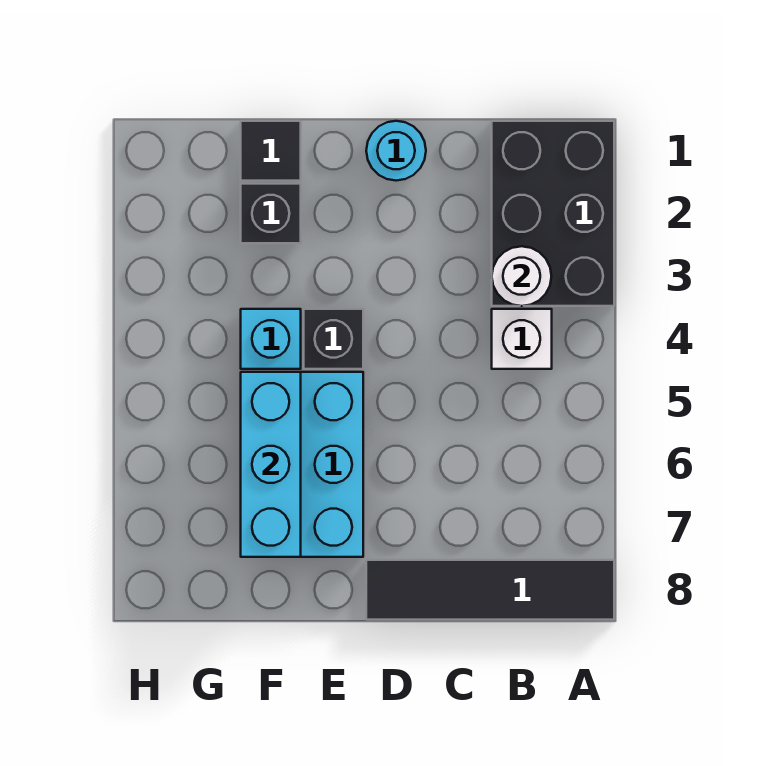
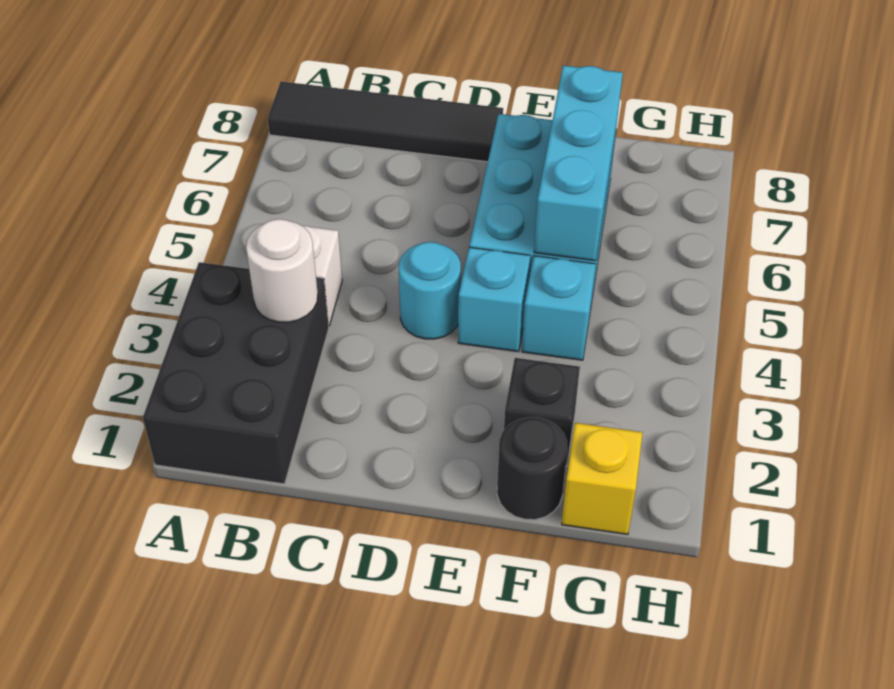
cyan round brick D1 level 1 -> cyan round brick D4 level 1
black brick E4 level 1 -> cyan brick E4 level 1
black tile F1 level 1 -> black round brick F1 level 1
none -> yellow brick G1 level 1

